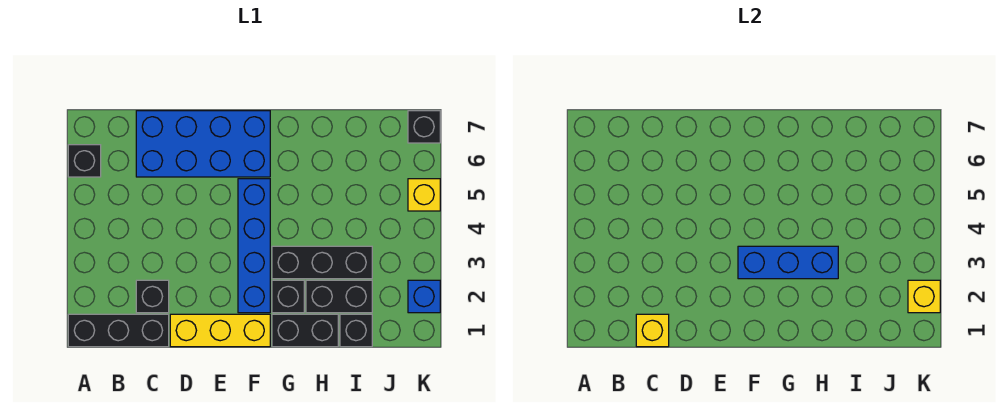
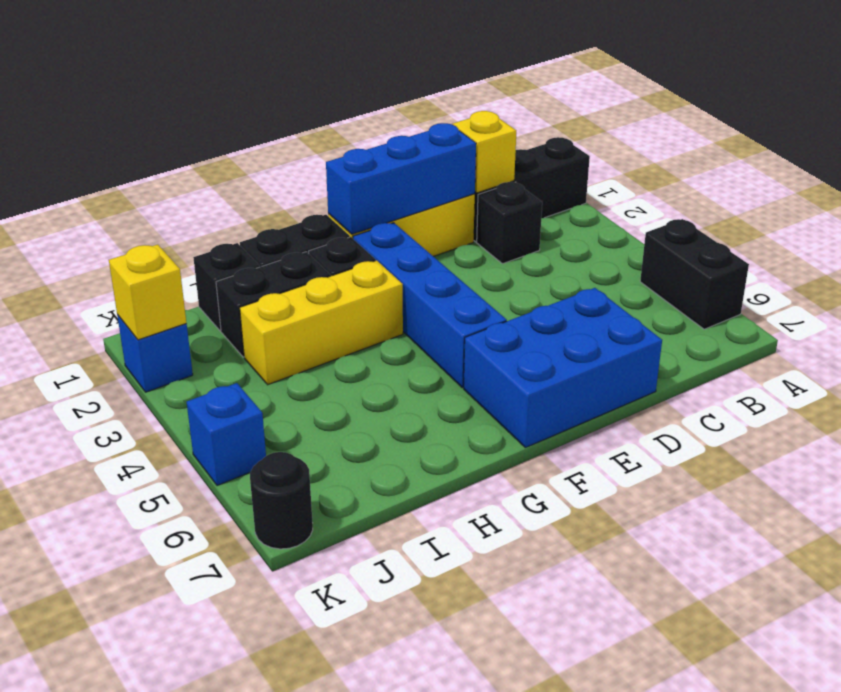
black brick A6 level 1 -> black brick A5:A6 level 1
blue brick C6:F7 level 1 -> blue brick D6:F7 level 1
blue brick F3:H3 level 2 -> blue brick D1:F1 level 2
black brick G3:I3 level 1 -> yellow brick G3:I3 level 1
yellow brick K5 level 1 -> blue brick K5 level 1
black brick K7 level 1 -> black round brick K7 level 1

